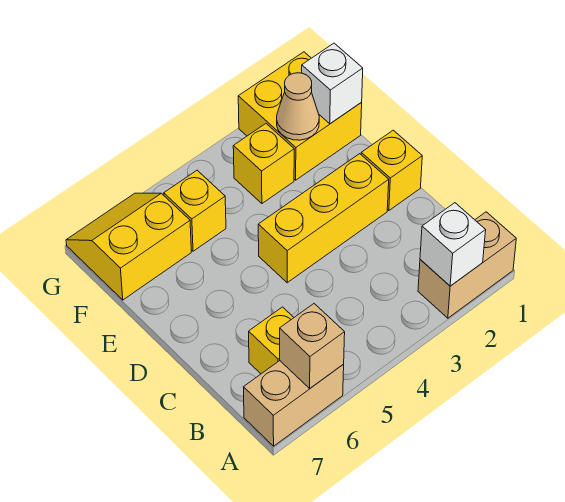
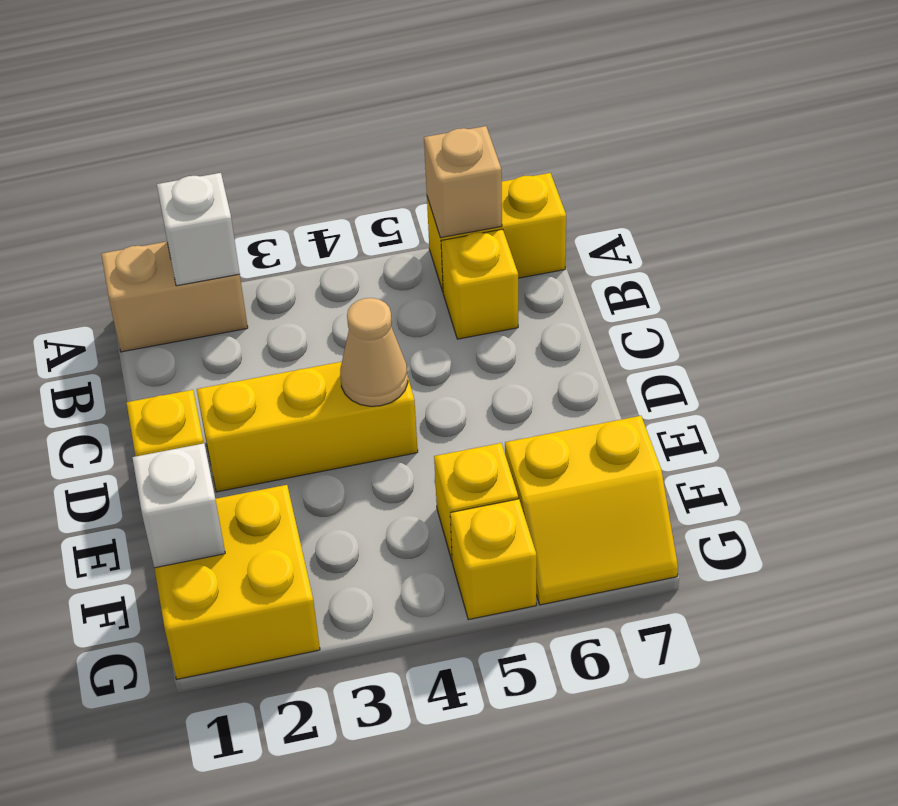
tan brick A6:A7 level 1 -> yellow brick A6:A7 level 1
tan cone F2 level 2 -> tan cone D4 level 2
yellow brick F3 level 1 -> yellow brick G5 level 1

